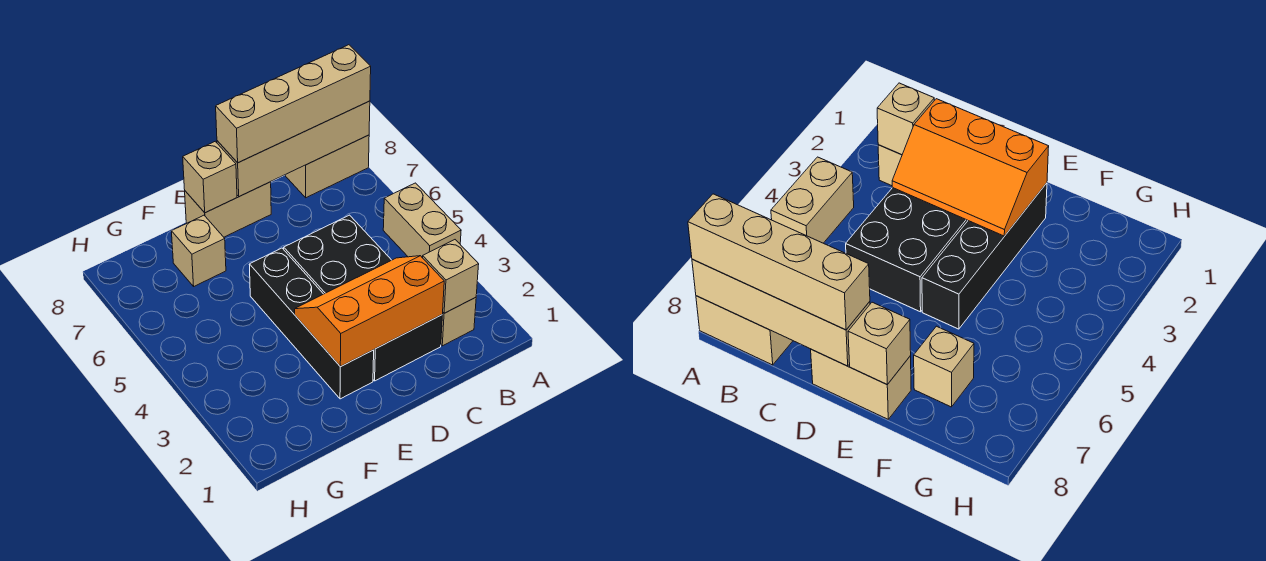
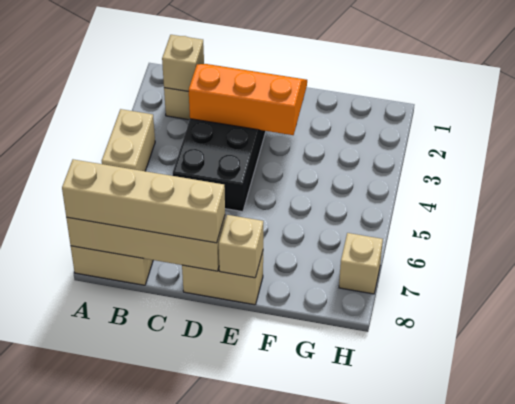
orange slope C2:E3 level 2 top 2 -> orange slope C2:E3 level 2 top 3
black brick E2:E5 level 1 -> none
tan brick F7 level 1 -> tan brick H7 level 1

